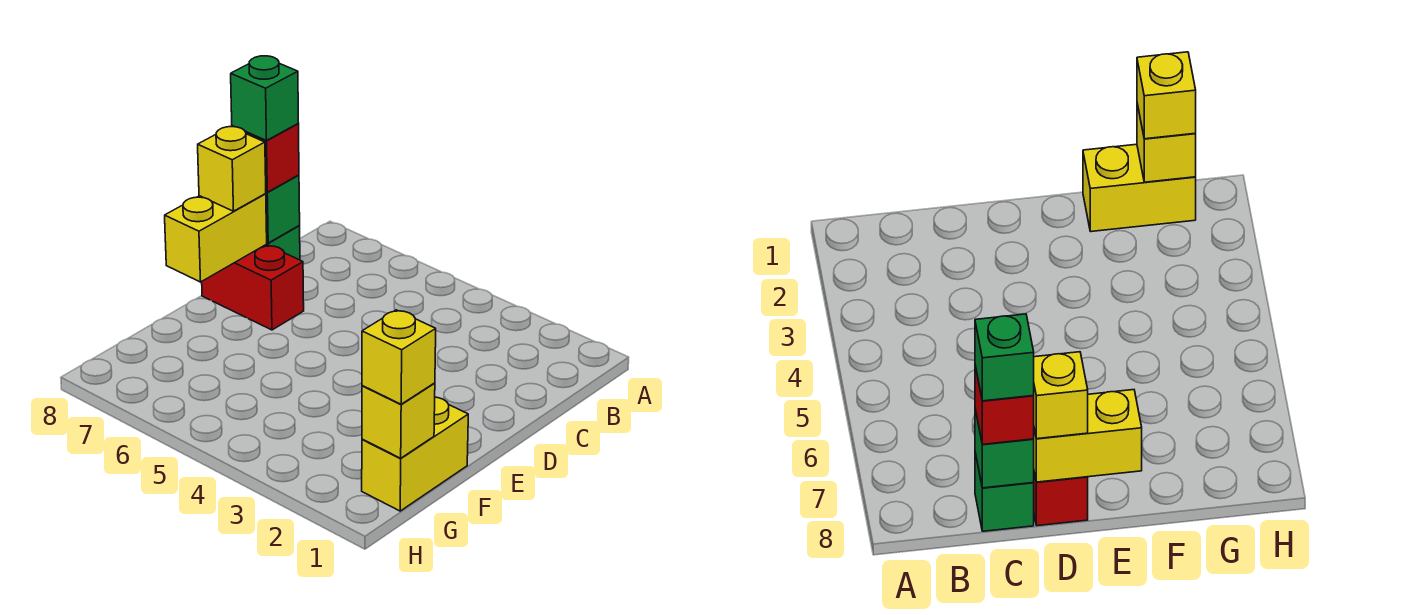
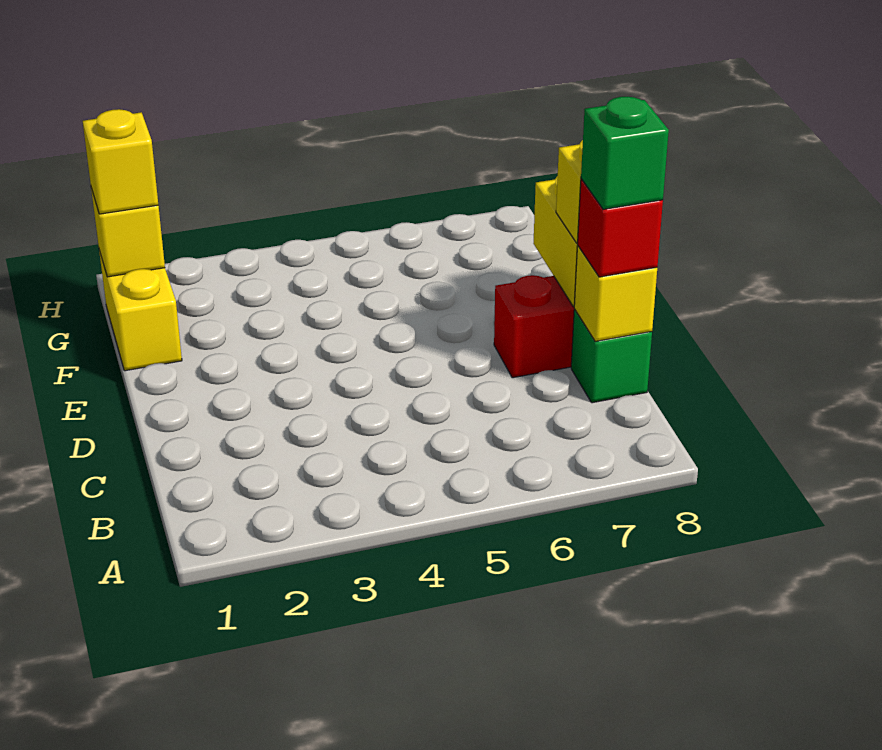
green brick C8 level 2 -> yellow brick C8 level 2

